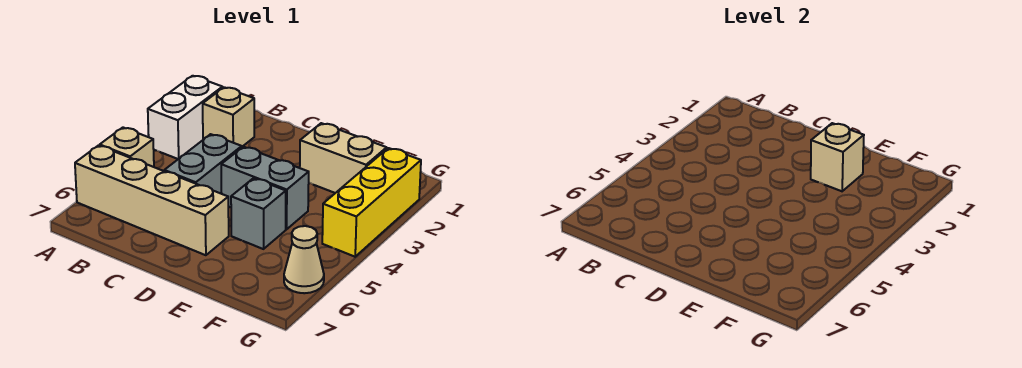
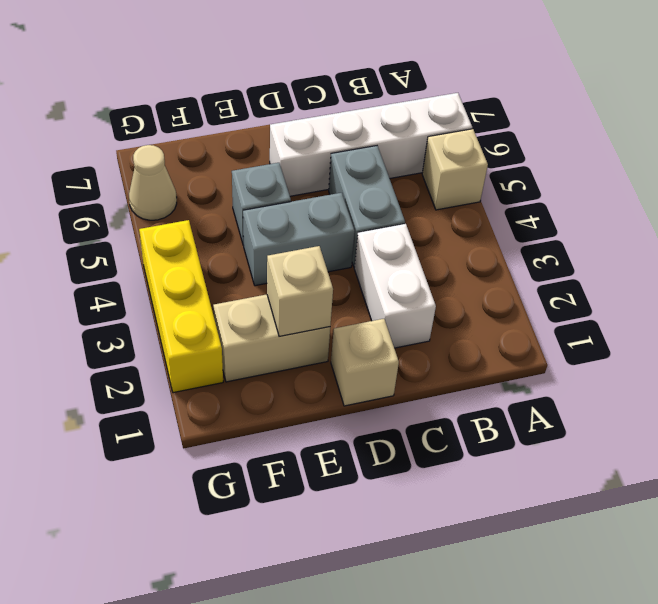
white brick A2:A3 level 1 -> white brick C2:C3 level 1
tan brick A6:D6 level 1 -> white brick A6:D6 level 1
tan brick B2 level 1 -> tan brick D1 level 1

